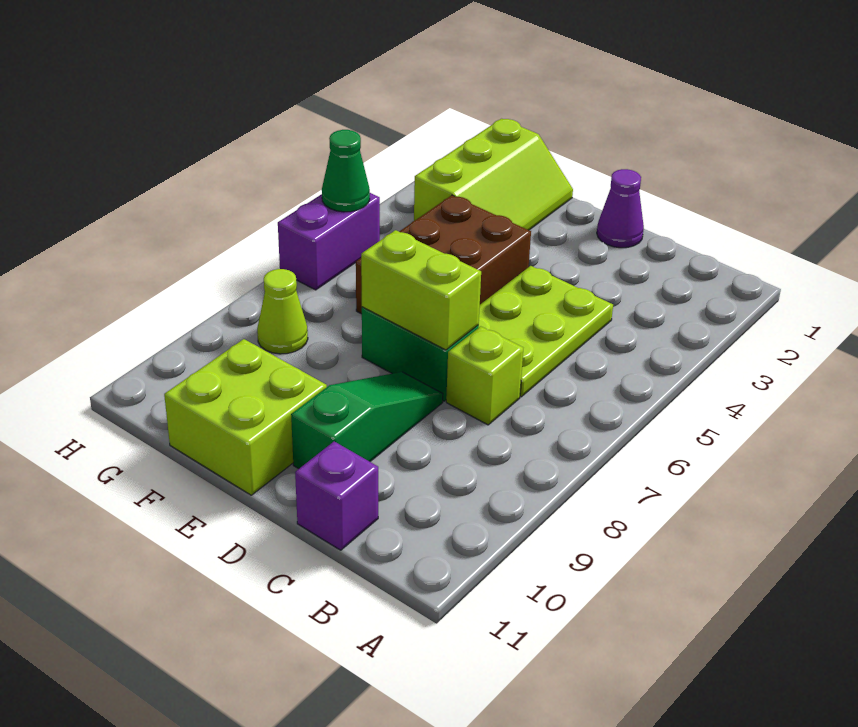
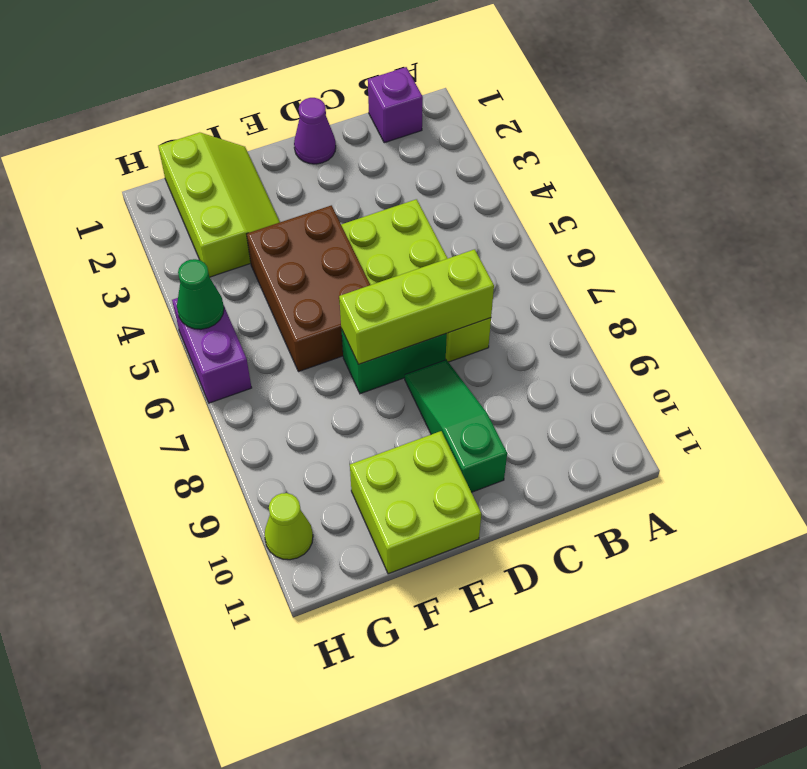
purple brick C11 level 1 -> purple brick B1 level 1
lime brick D7:E7 level 2 -> lime brick C7:E7 level 2
lime cone G8 level 1 -> lime cone H10 level 1

